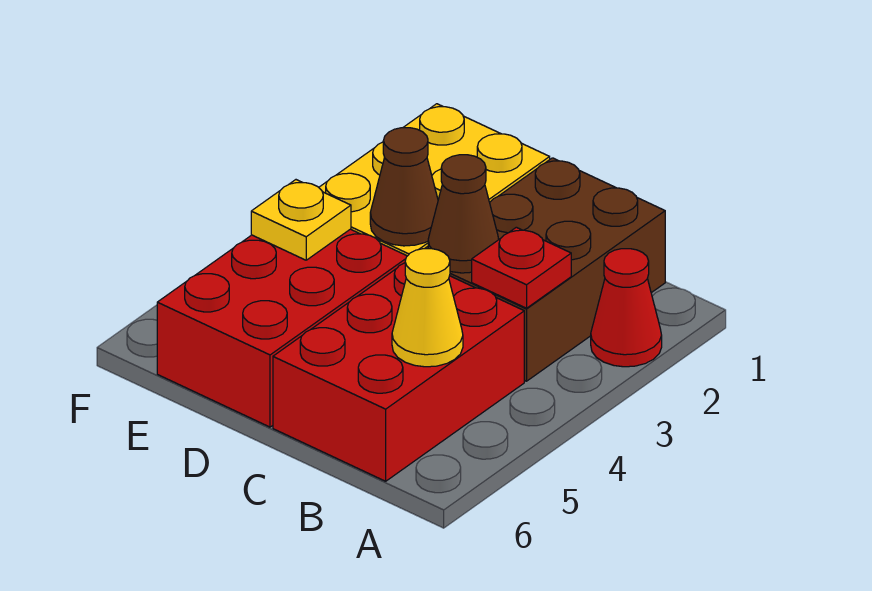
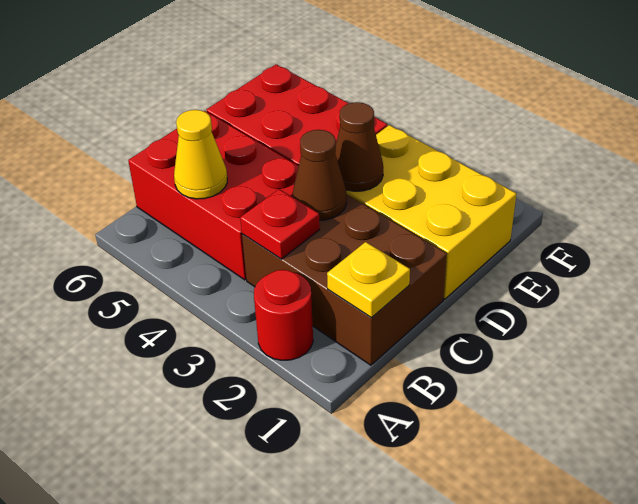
red cone A2 level 1 -> red round brick A2 level 1
yellow plate E4 level 2 -> yellow plate B1 level 2

